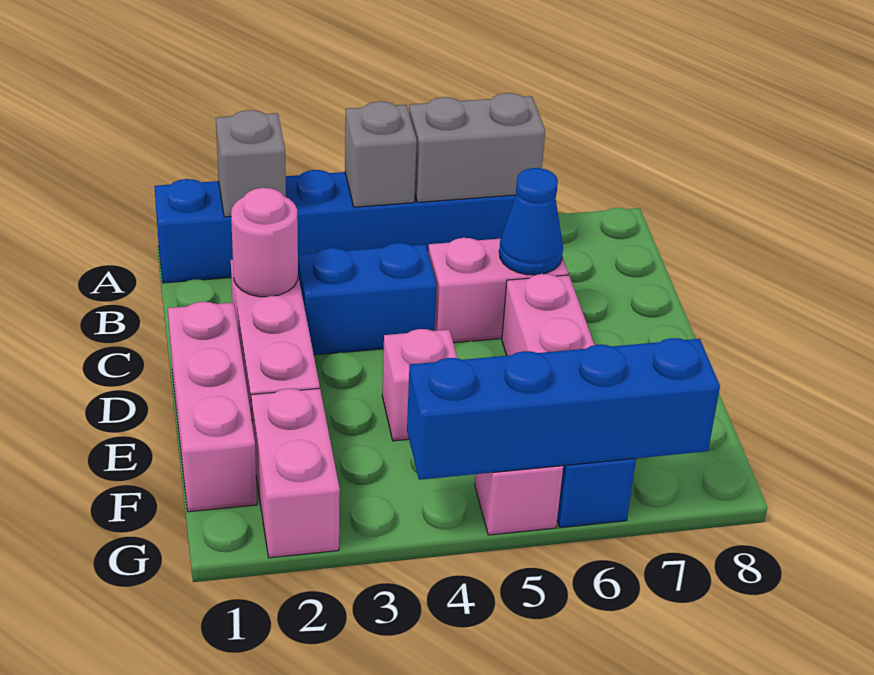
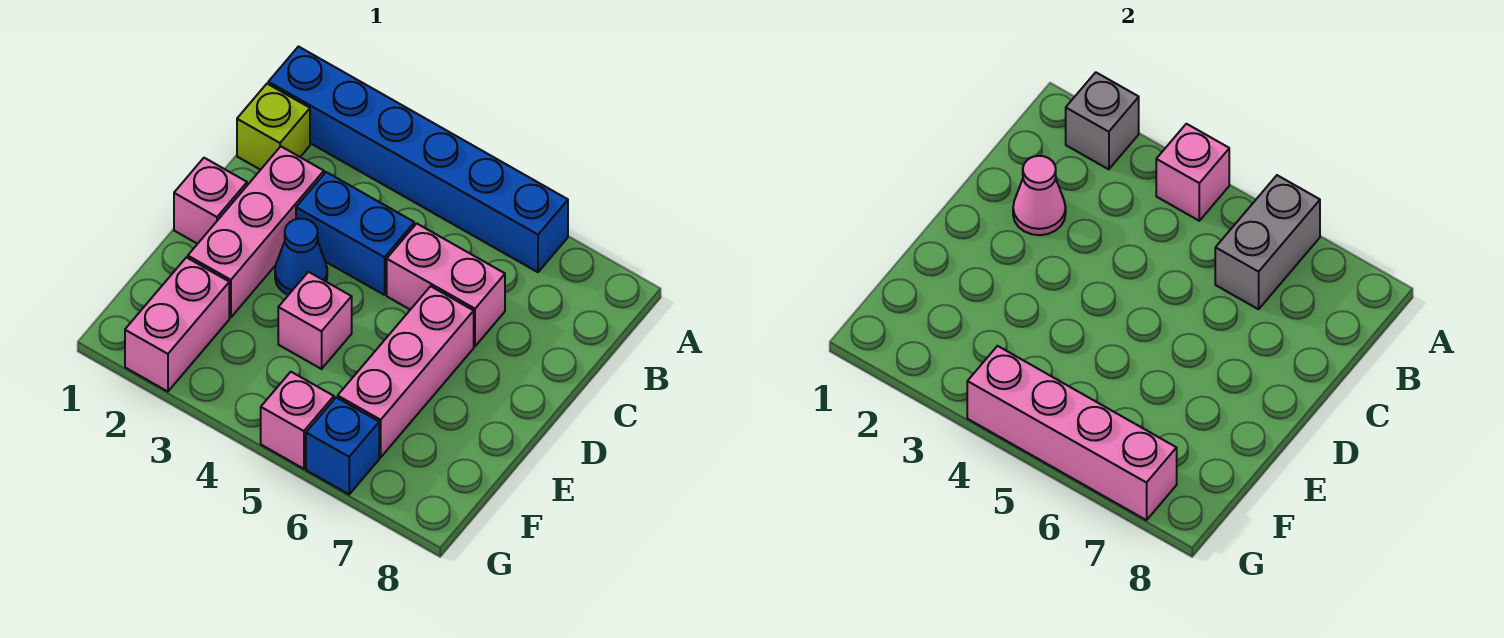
grey brick A4 level 2 -> pink brick A4 level 2
grey brick A5:A6 level 2 -> grey brick A6:B6 level 2
none -> lime brick B1 level 1
pink round brick C2 level 2 -> pink cone C2 level 2
blue cone C6 level 2 -> blue cone D3 level 1
pink brick D1:F1 level 1 -> pink brick D1 level 1
blue brick G4:G7 level 2 -> pink brick G4:G7 level 2

